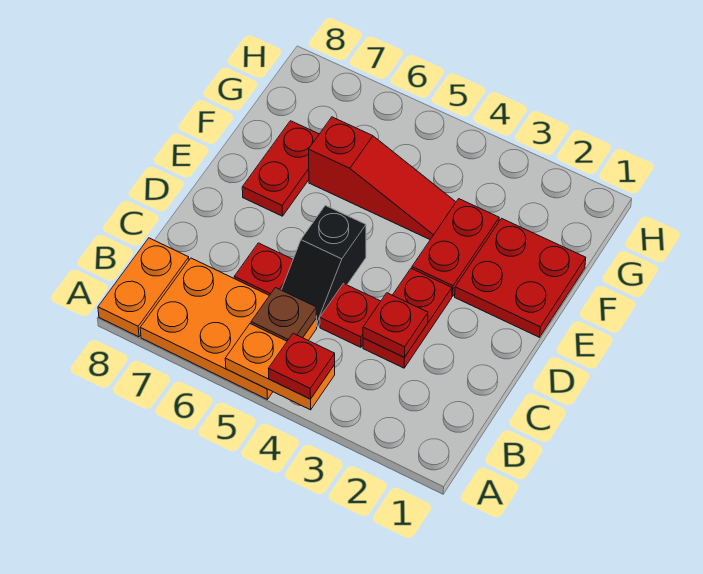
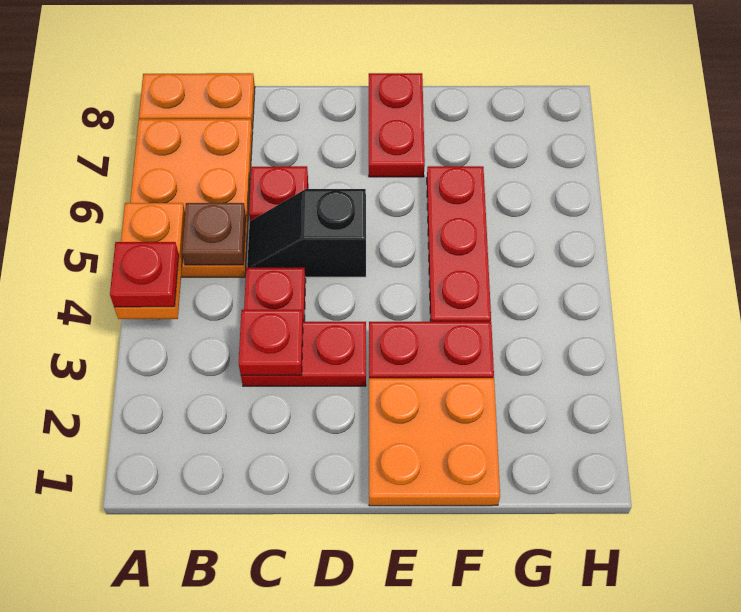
red plate E1:F2 level 1 -> orange plate E1:F2 level 1
red plate E7:F7 level 1 -> red plate E7:E8 level 1
red slope F4:F6 level 1 top 6 -> red plate F4:F6 level 1

